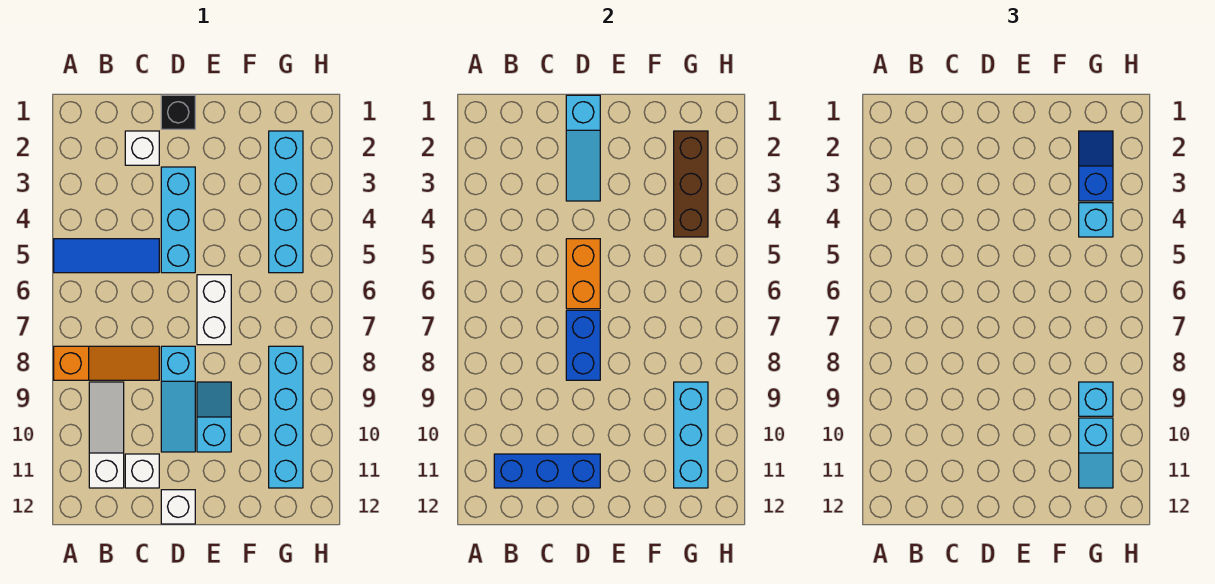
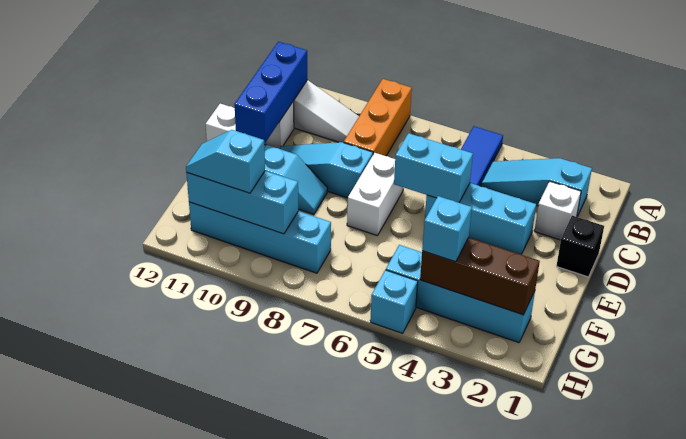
orange slope A8:C8 level 1 top A -> orange brick A8:C8 level 1
cyan slope D1:D3 level 2 top 1 -> cyan slope B2:B4 level 1 top 2
orange brick D5:D6 level 2 -> cyan brick D5:D6 level 2
blue brick D7:D8 level 2 -> none
white brick E6:E7 level 1 -> white brick D7:E7 level 1
blue slope G2:G3 level 3 top 3 -> none
cyan brick G9 level 3 -> cyan brick H5 level 1

